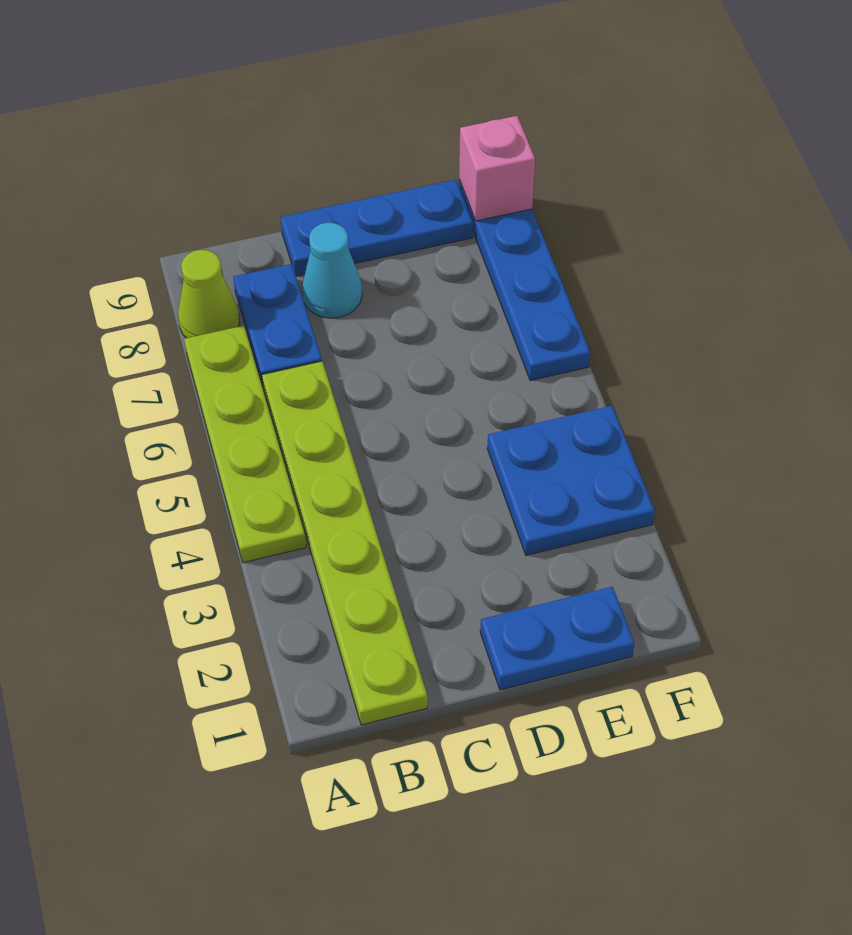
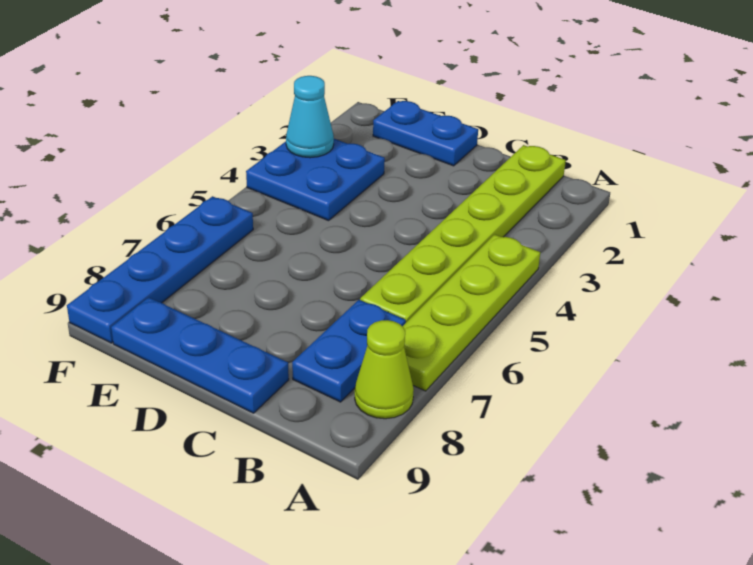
cyan cone C8 level 1 -> cyan cone F3 level 2
pink brick F9 level 2 -> none

